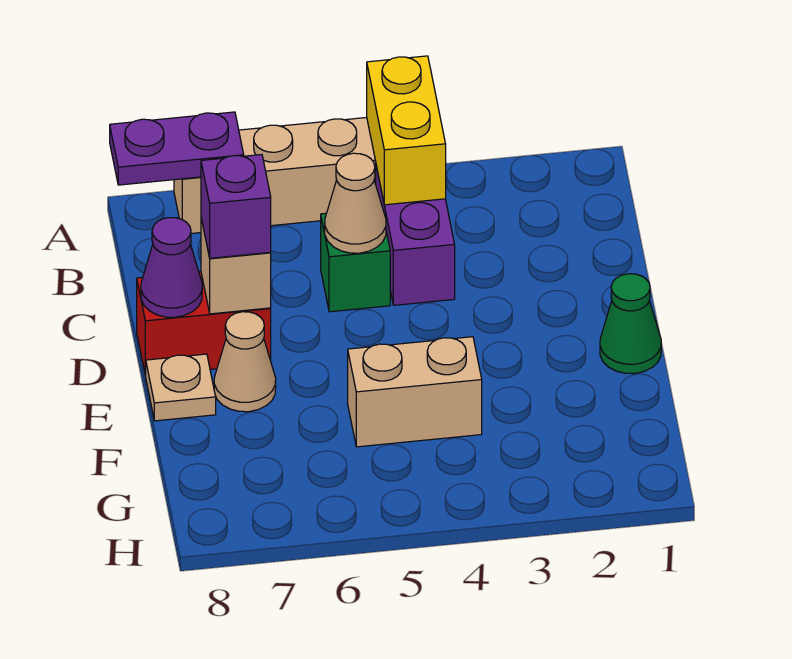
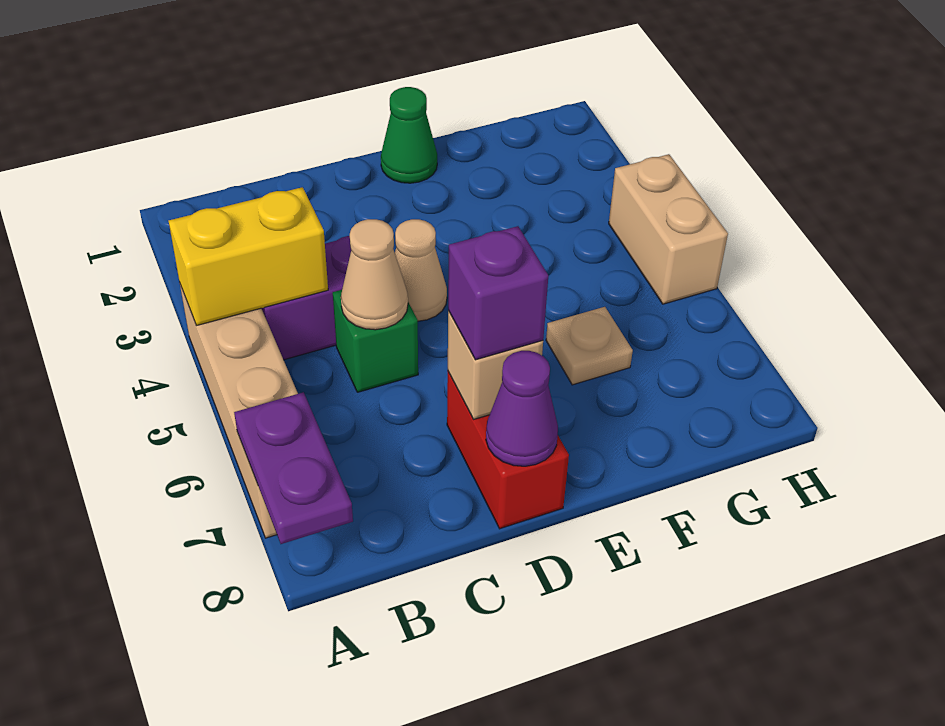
tan cone E7 level 1 -> tan cone D4 level 1
tan plate E8 level 1 -> tan plate F6 level 1
tan brick F4:F5 level 1 -> tan brick H4:H5 level 1

